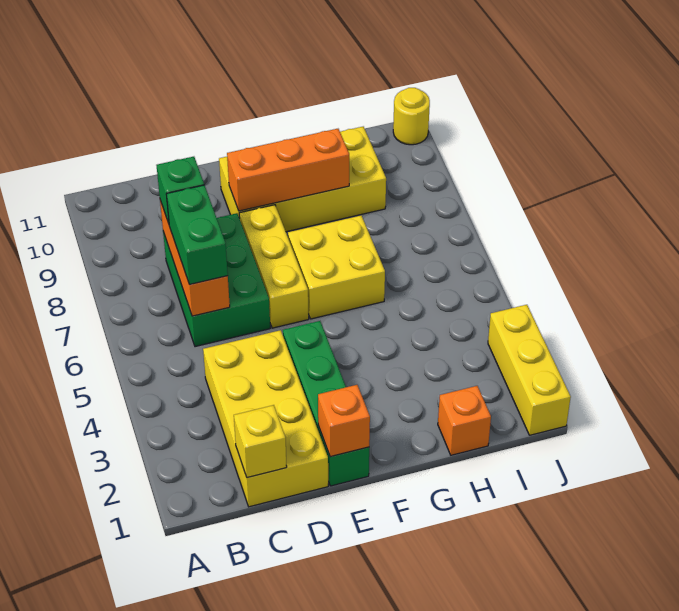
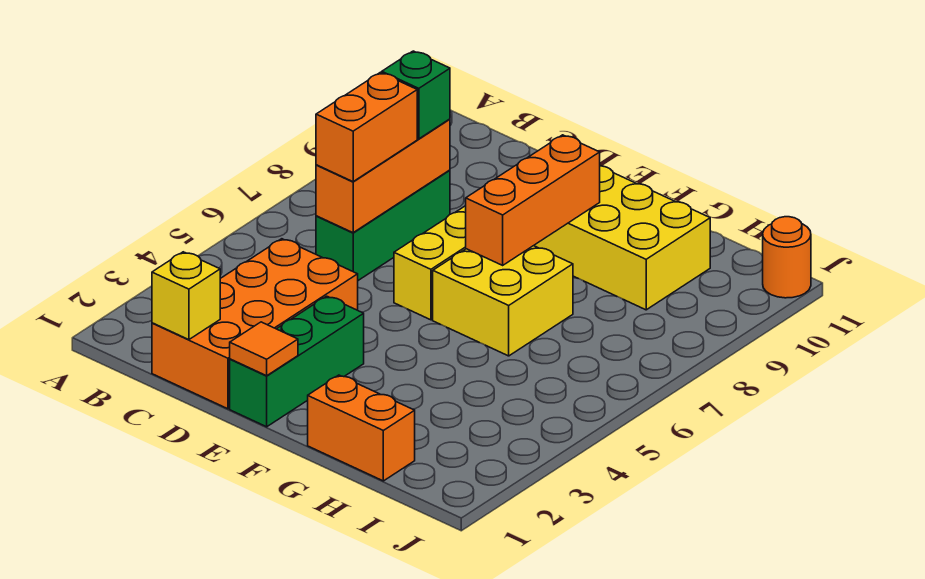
yellow brick C1:D4 level 1 -> orange brick C1:D4 level 1
green brick C6:D8 level 1 -> green brick C6:C8 level 1
green brick C6:C7 level 3 -> orange brick C6:C7 level 3
green brick E1:E4 level 1 -> green brick E1:E3 level 1
orange brick E1 level 2 -> orange tile E1 level 2
orange brick E9:G9 level 2 -> orange brick F7:F9 level 2
orange brick H1 level 1 -> orange brick G1:H1 level 1
yellow brick J1:J3 level 1 -> none
yellow round brick J11 level 1 -> orange round brick J11 level 1

